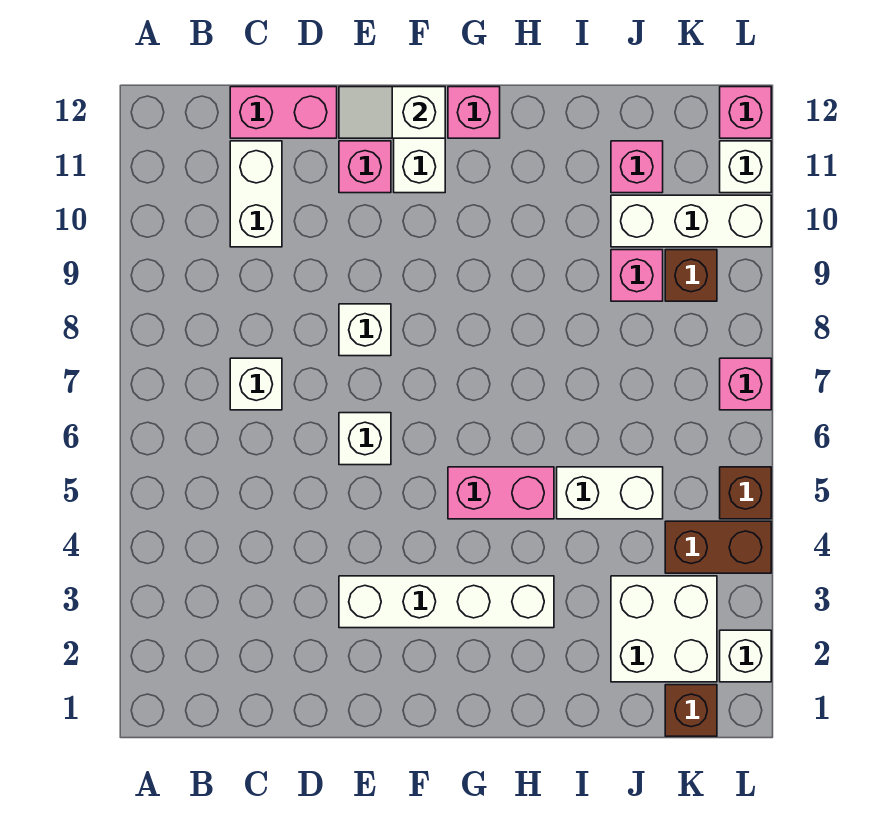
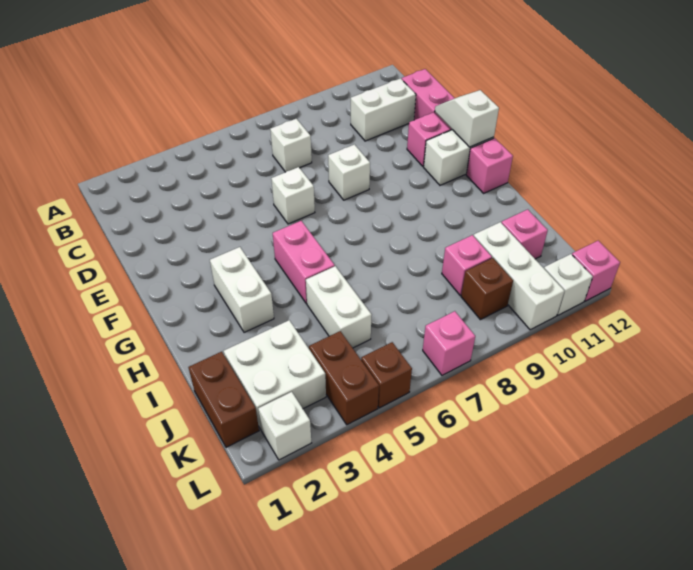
white brick E3:H3 level 1 -> white brick G3:H3 level 1
brown brick K1 level 1 -> brown brick J1:K1 level 1

